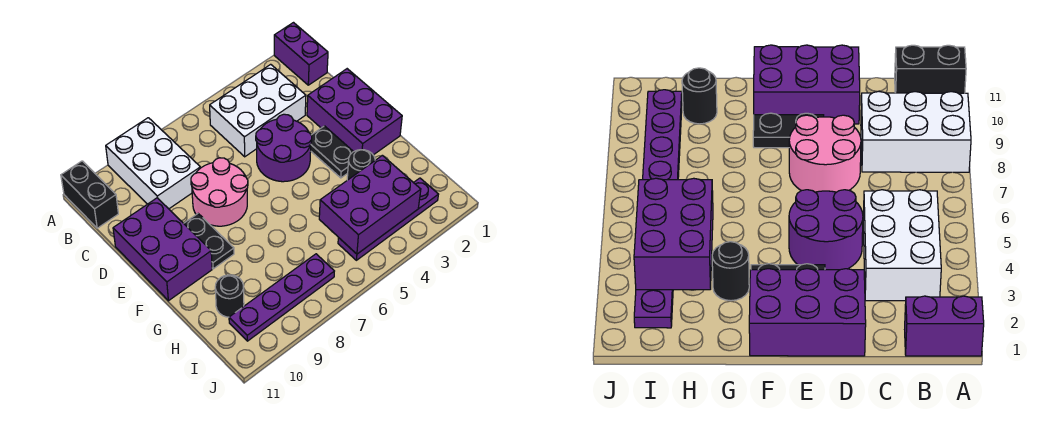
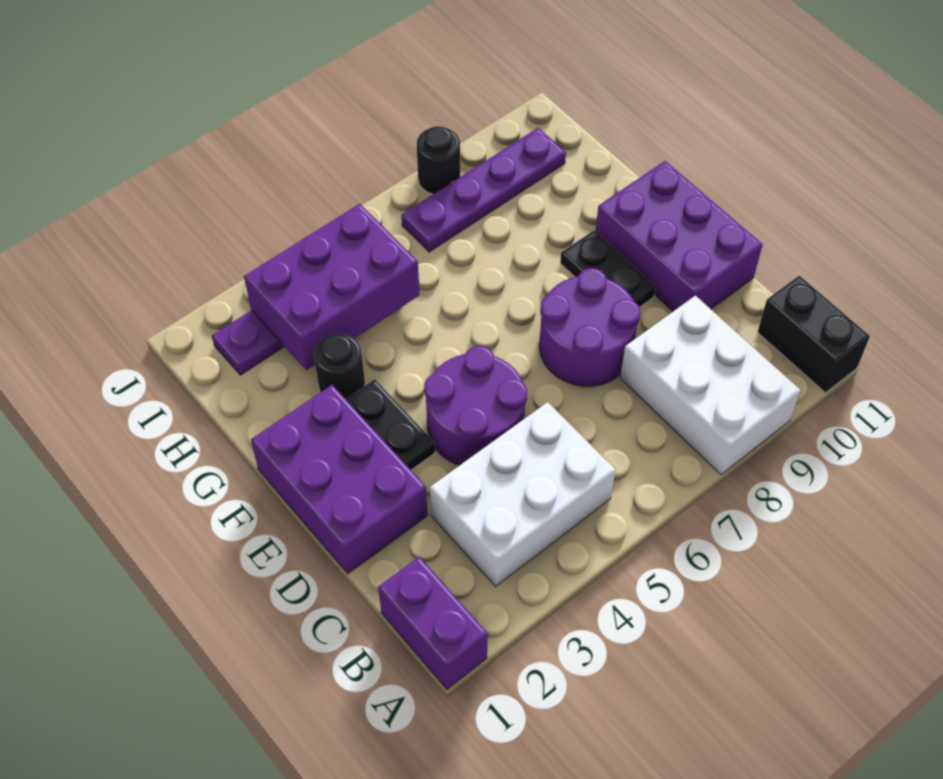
pink round brick D7:E8 level 1 -> purple round brick D7:E8 level 1
black round brick H10 level 1 -> black round brick J8 level 1

